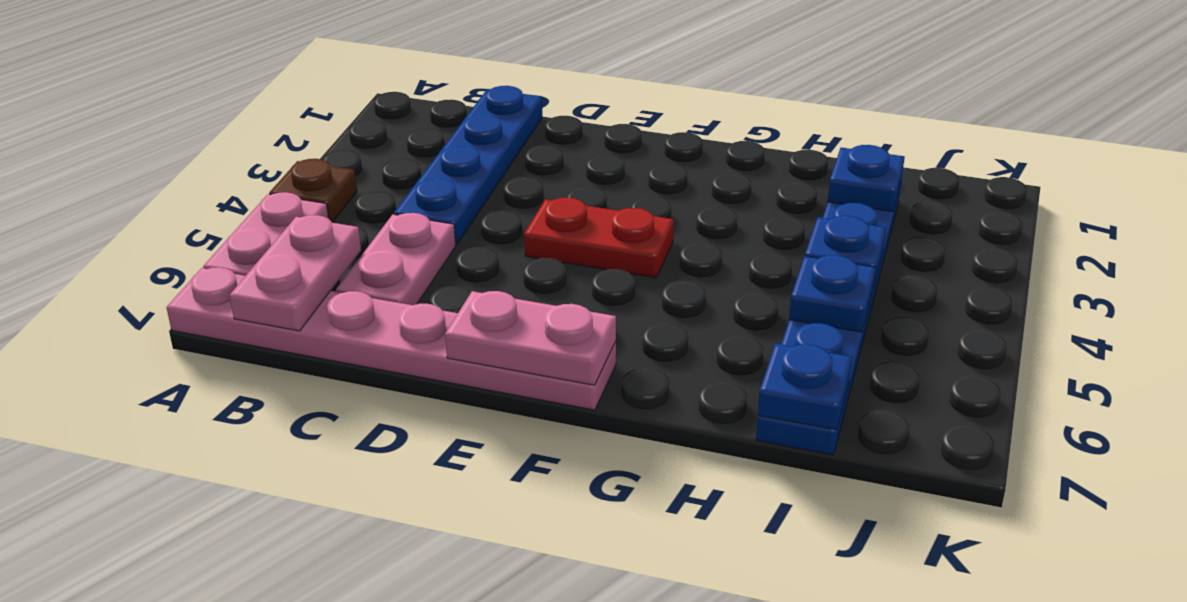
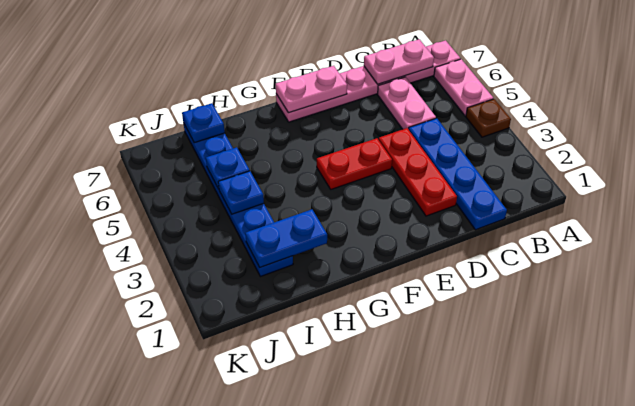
pink plate B6:B7 level 2 -> pink plate B7:C7 level 2
none -> red plate D2:D4 level 1
blue plate I2 level 2 -> blue plate H2:I2 level 2

